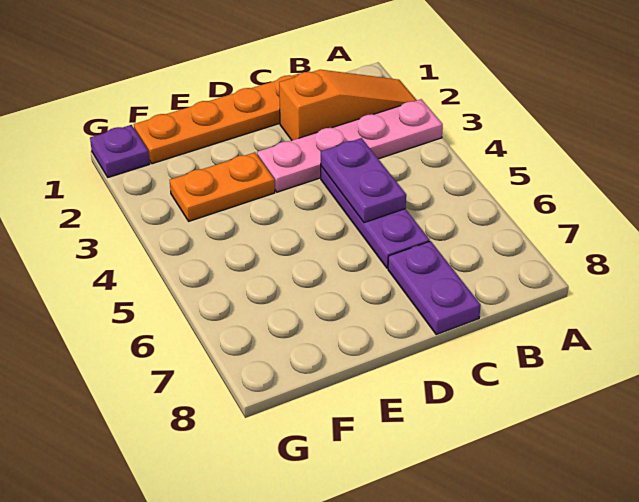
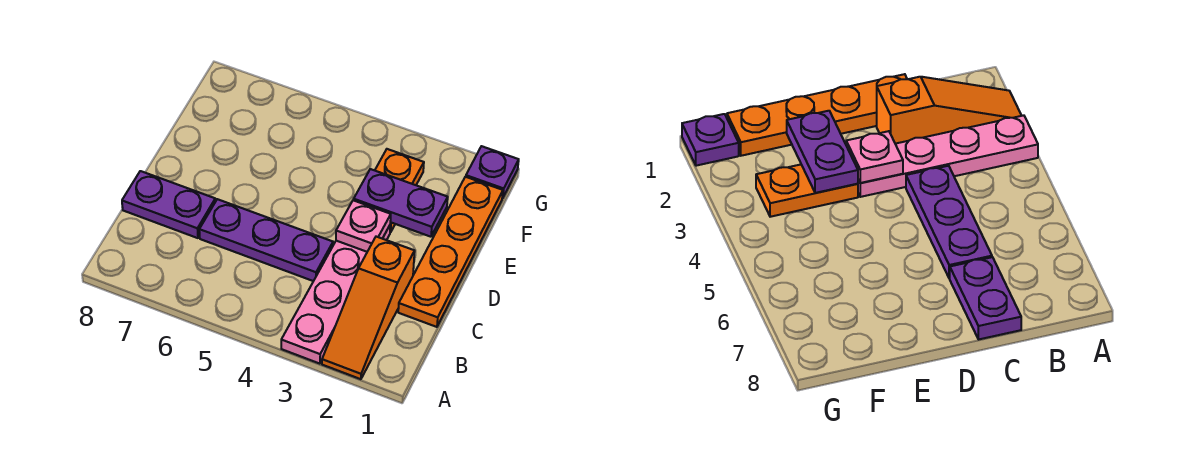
purple plate C4:C5 level 2 -> purple plate E2:E3 level 2
none -> pink plate D3 level 2

